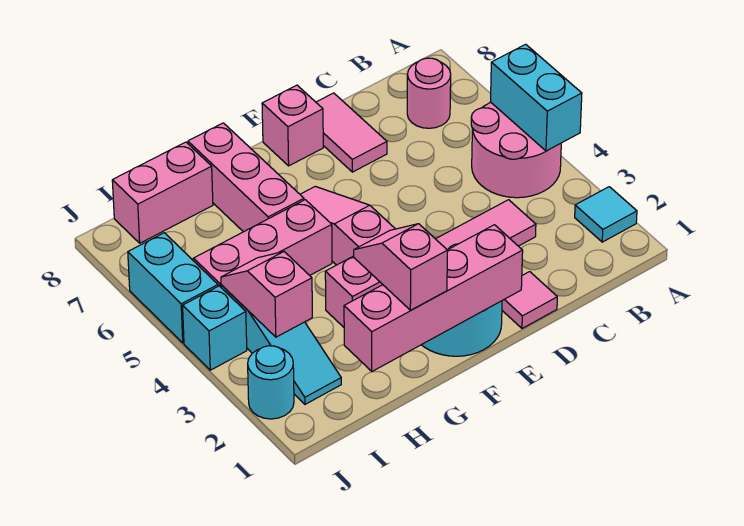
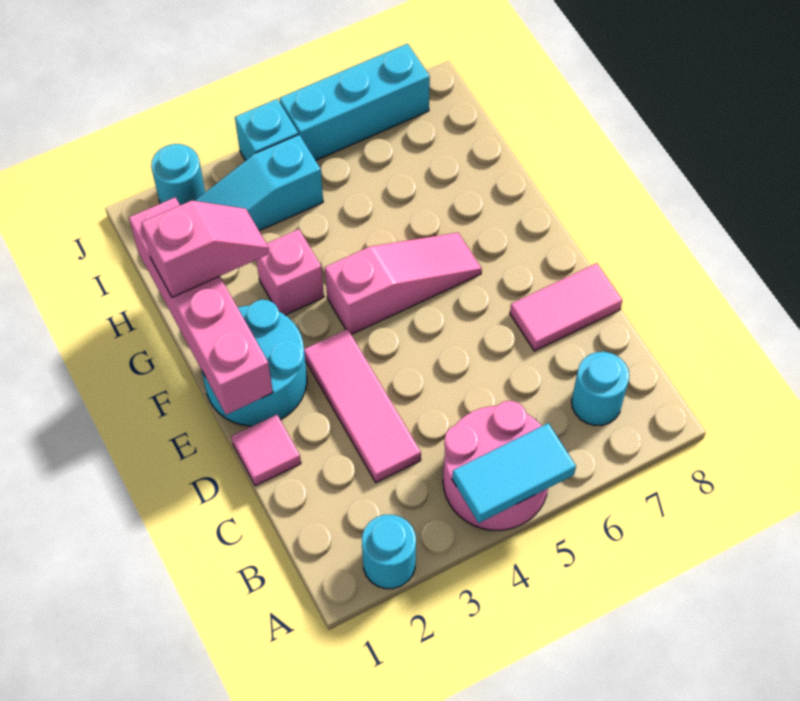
cyan tile A2 level 1 -> cyan round brick A2 level 1
cyan brick A4:A5 level 2 -> cyan tile A4:A5 level 2
pink round brick B7 level 1 -> cyan round brick B7 level 1
pink brick E8 level 1 -> none
pink brick G5:I5 level 1 -> none
pink brick G6:G8 level 1 -> none
pink brick H8:I8 level 1 -> none
pink slope I3:I4 level 2 top 3 -> none
cyan brick J5:J6 level 1 -> cyan brick J5:J7 level 1

